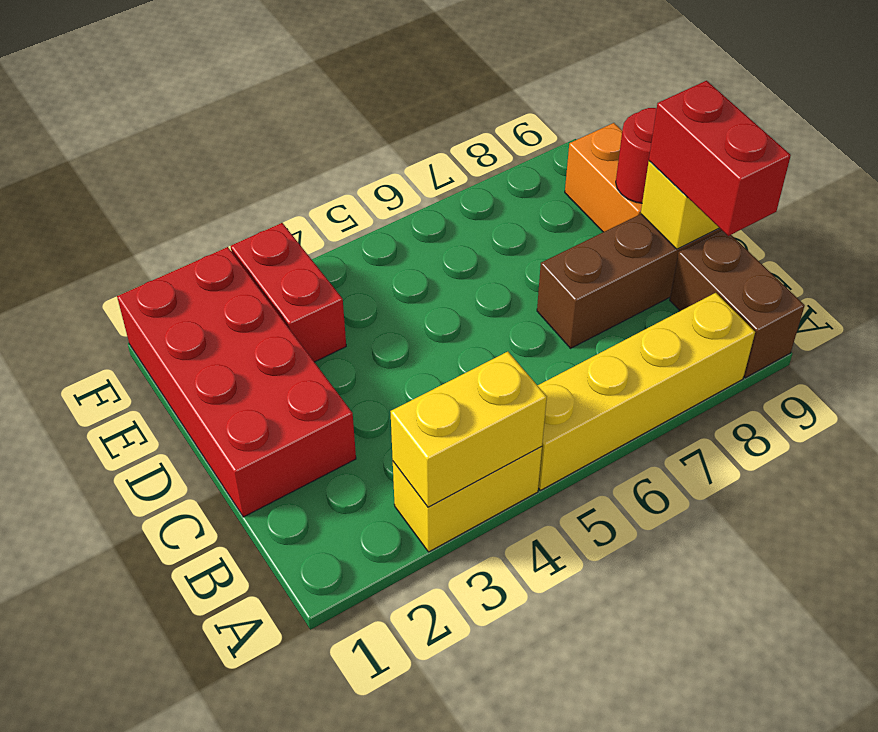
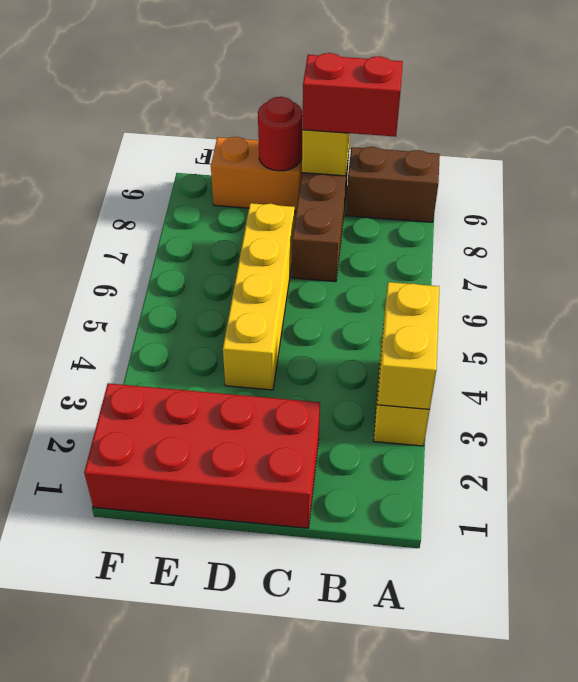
yellow brick A5:A8 level 1 -> yellow brick D4:D7 level 1
red brick E3:F3 level 1 -> none

